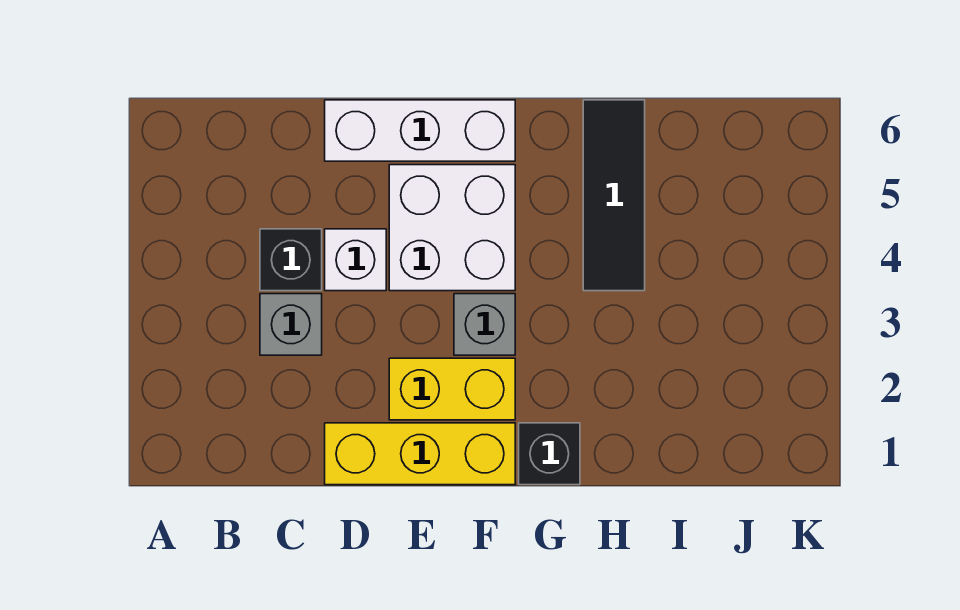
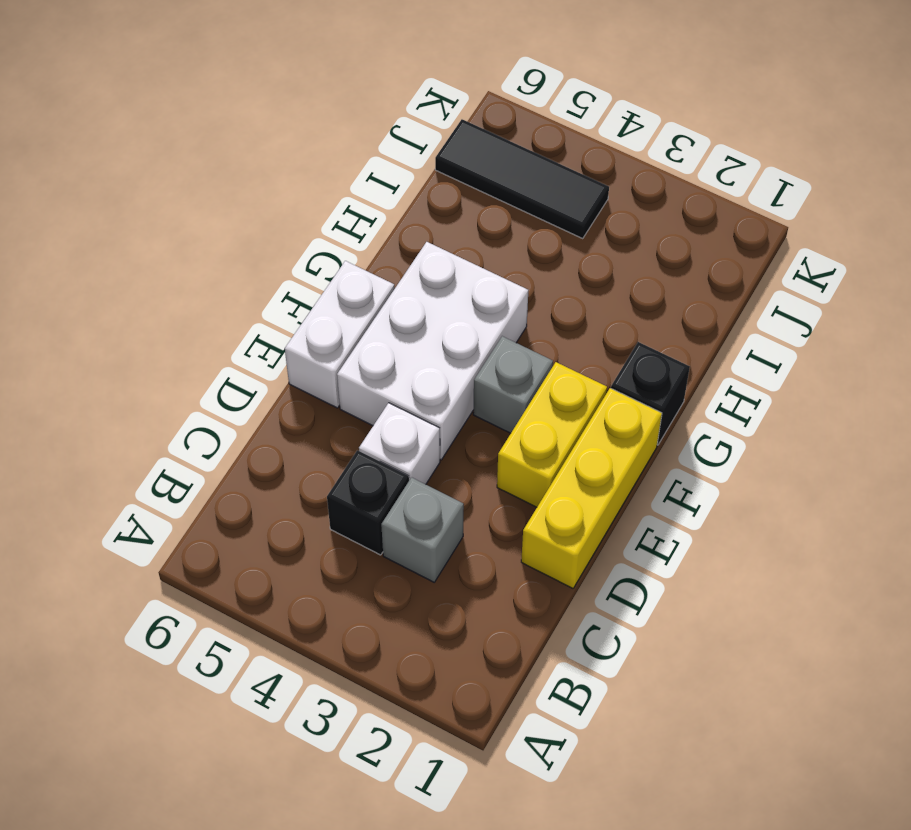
white brick D6:F6 level 1 -> white brick E6:F6 level 1
white brick E4:F5 level 1 -> white brick E4:G5 level 1
black tile H4:H6 level 1 -> black tile J4:J6 level 1

